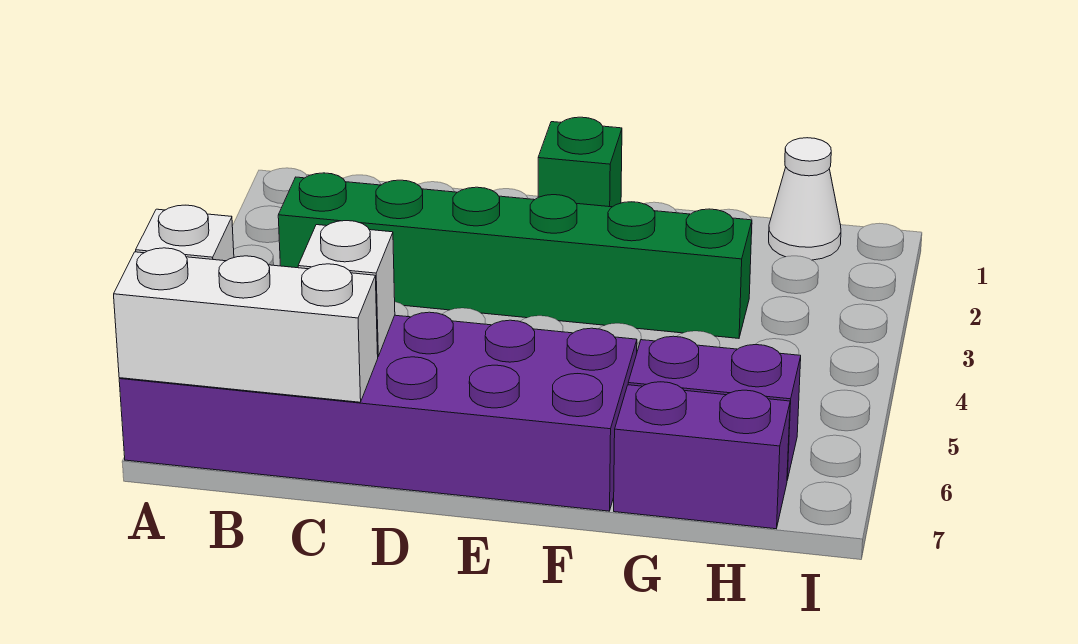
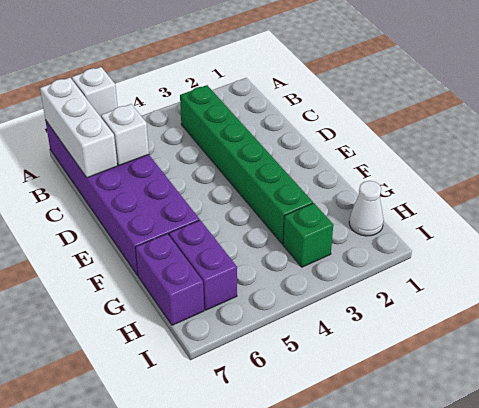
green brick E1 level 1 -> green brick H3 level 1

